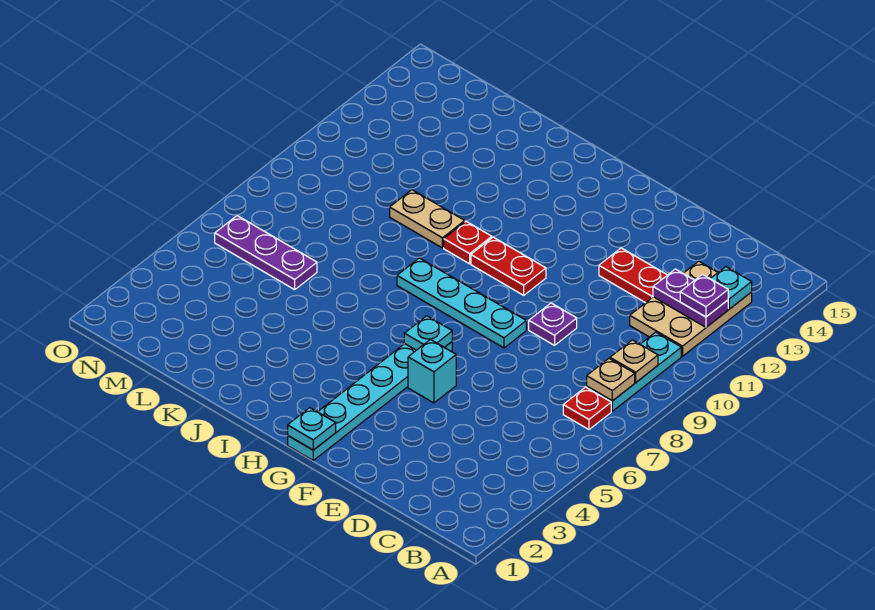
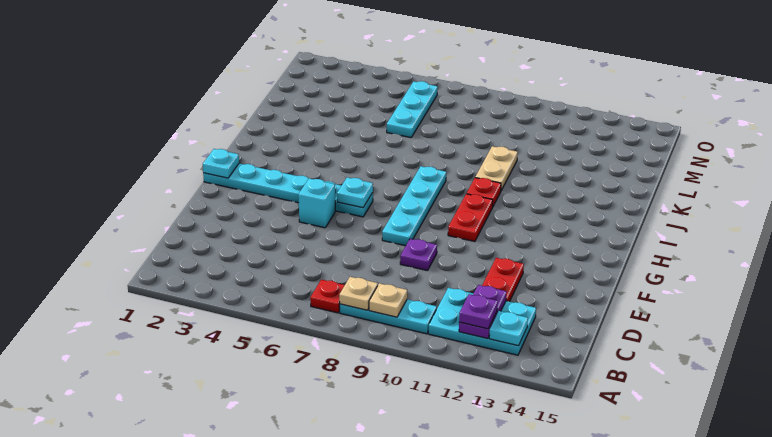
tan plate B11:C13 level 1 -> cyan plate B11:C13 level 1
purple plate L6:N6 level 1 -> cyan plate L6:N6 level 1

